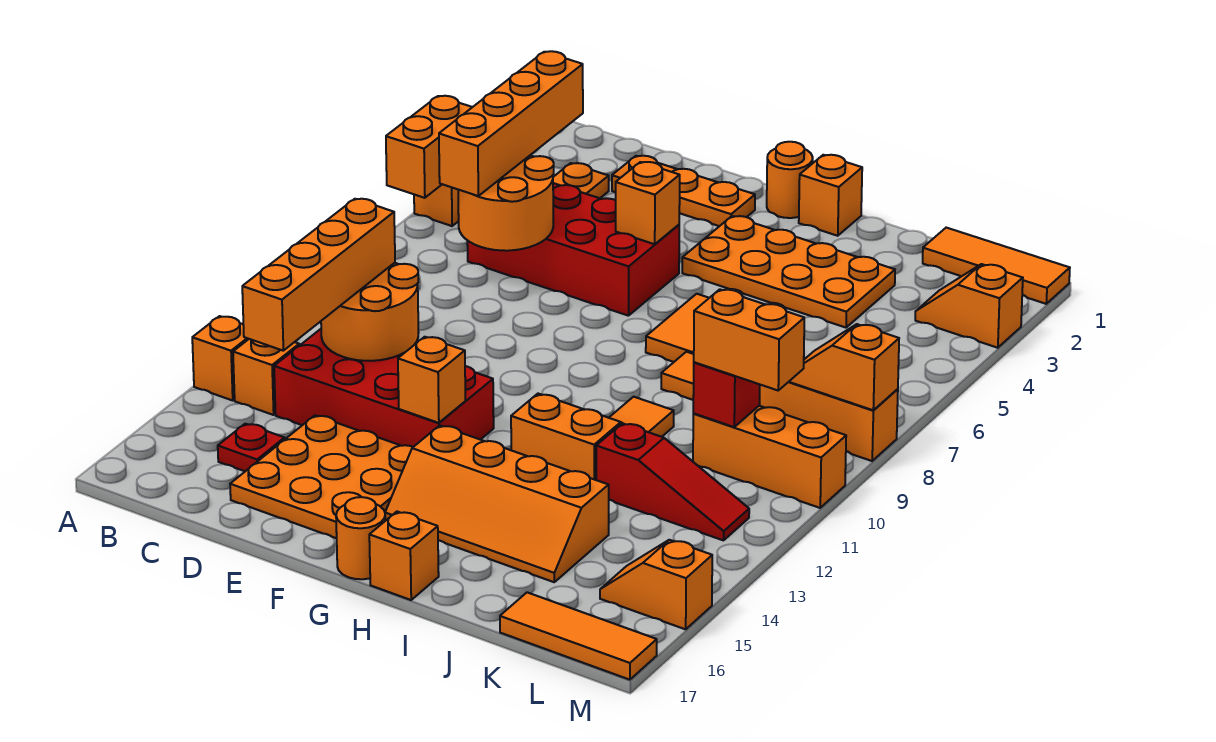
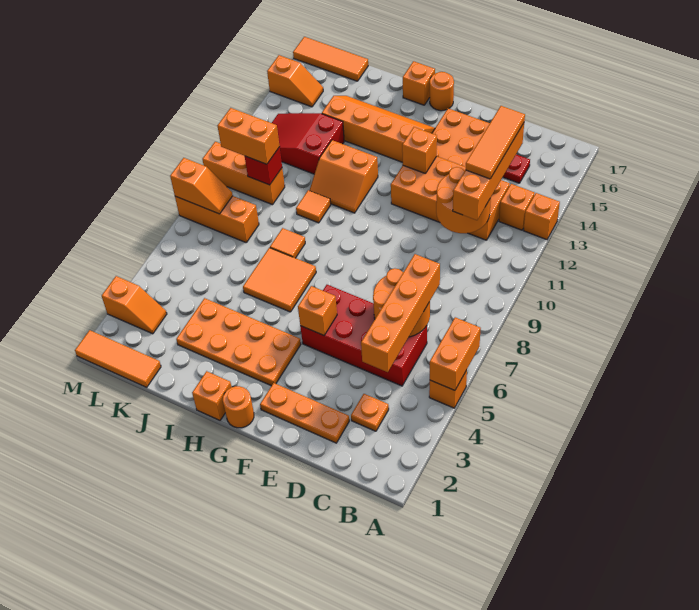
red brick C12:F13 level 1 -> orange brick C12:F13 level 1
none -> orange tile C12:C14 level 4
red slope J12:L12 level 1 top J -> red slope J12:L13 level 1 top J

